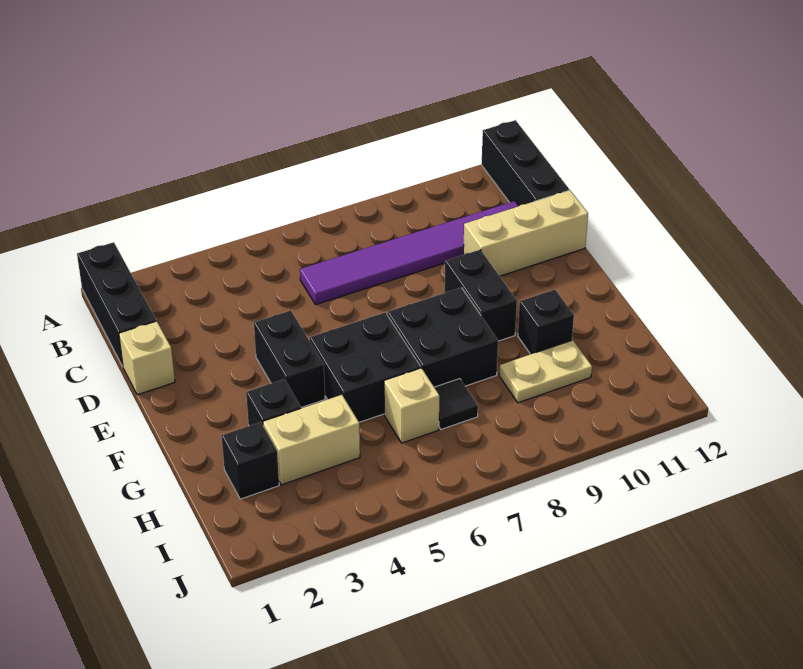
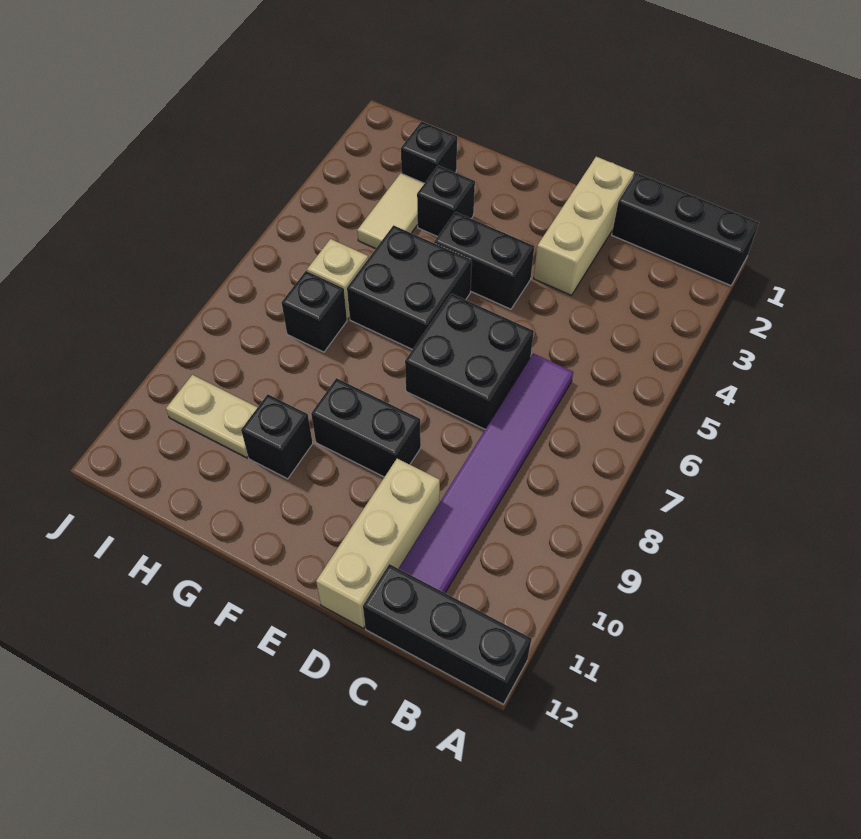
tan brick D1 level 1 -> tan brick D1:D3 level 1
black brick F7:G8 level 1 -> black brick D6:E7 level 1
tan brick H3:H4 level 1 -> tan tile H3:H4 level 1
black tile H7 level 1 -> black brick H7 level 1
tan plate H9:H10 level 1 -> tan plate H10:I10 level 1

